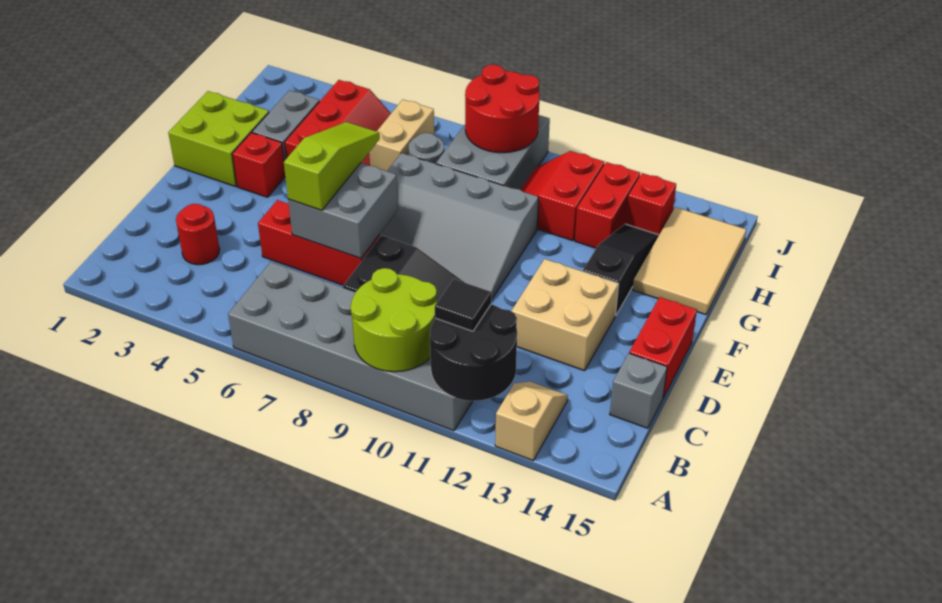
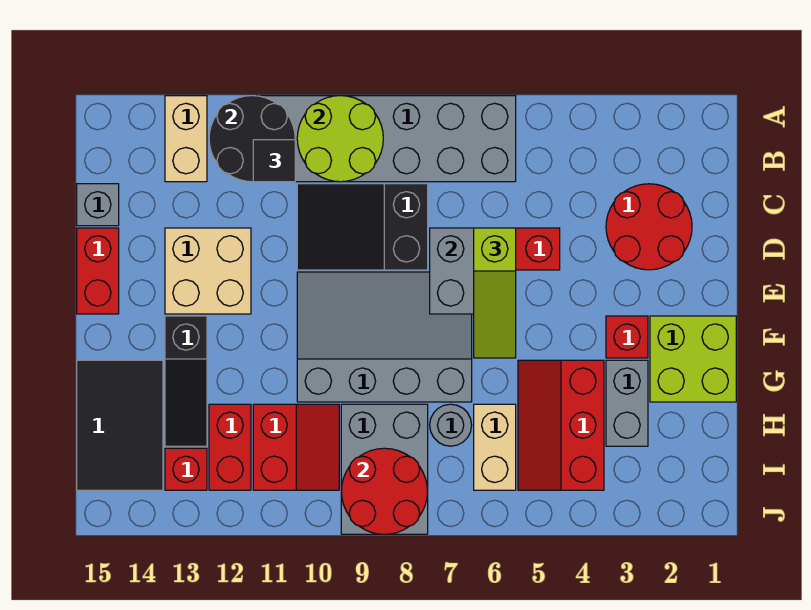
tan slope A13:B13 level 1 top A -> tan brick A13:B13 level 1
red round brick C3 level 1 -> red round brick C2:D3 level 1
tan tile G14:I15 level 1 -> black tile G14:I15 level 1

